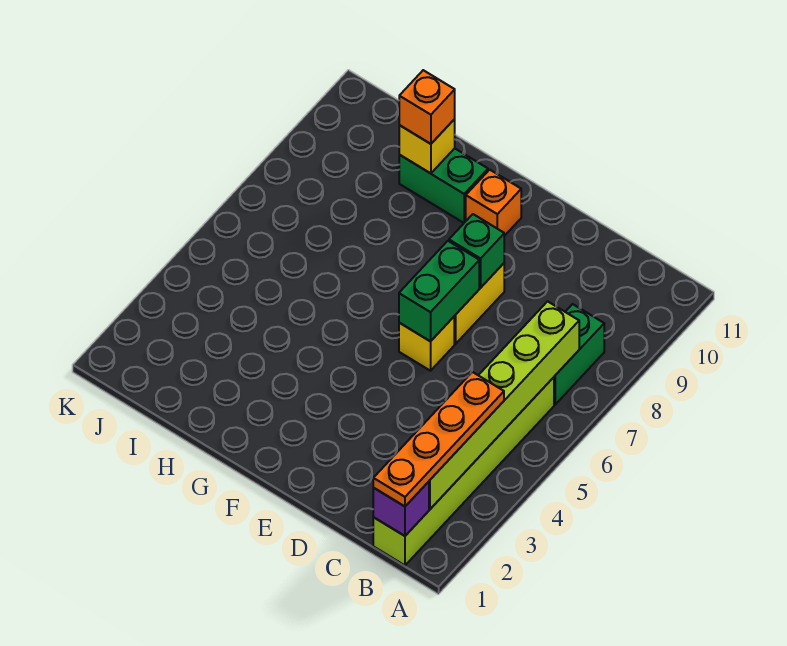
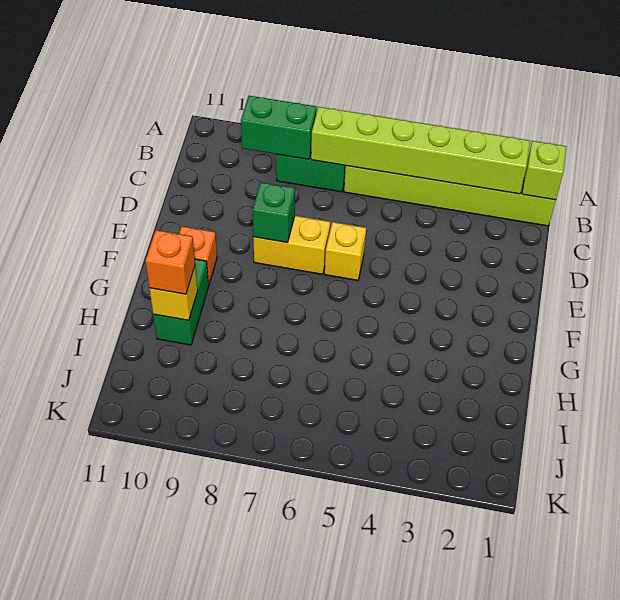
purple brick B1 level 2 -> lime brick B1 level 2
orange plate B1:B4 level 3 -> none
green brick E6:E7 level 2 -> green brick B8:B9 level 2

